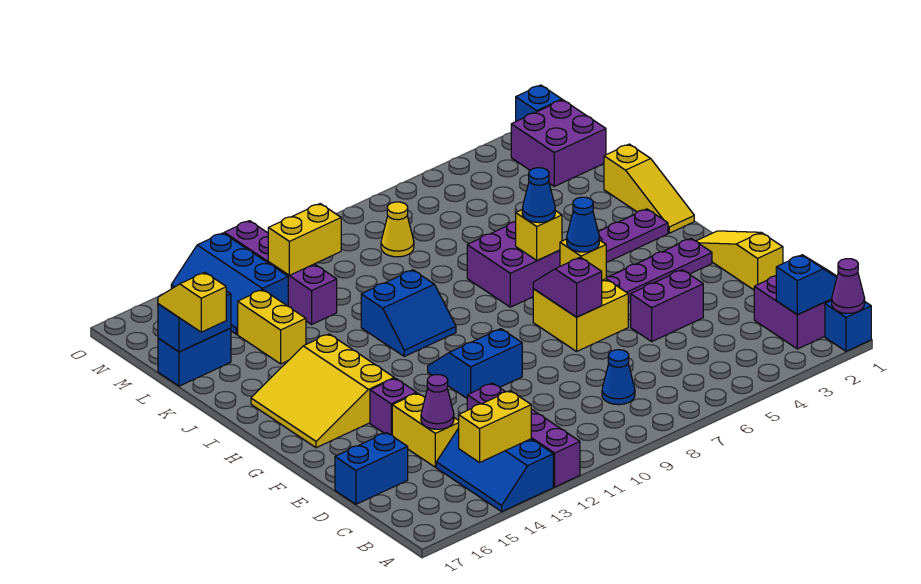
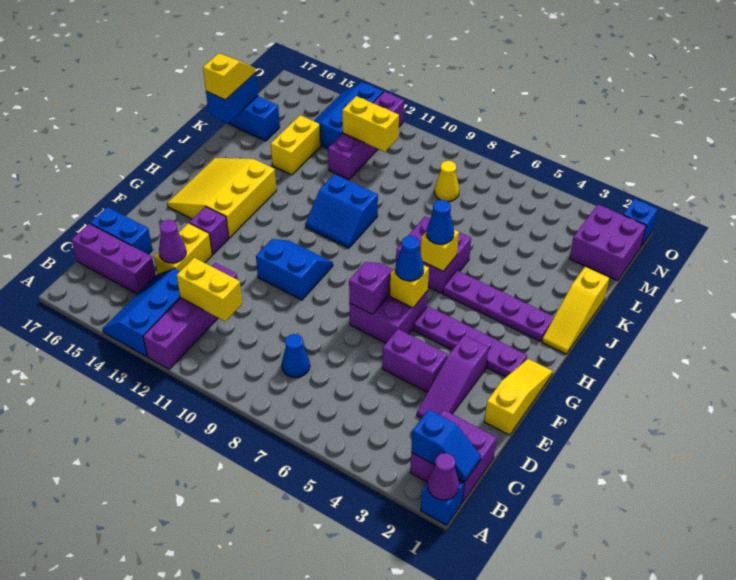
yellow brick B13:B14 level 2 -> yellow brick C11:C12 level 2
none -> purple brick C15:C17 level 1
none -> purple slope D3:F3 level 1 top F
yellow brick F6:G7 level 1 -> purple brick F6:G7 level 1
blue brick L16:L17 level 2 -> blue brick K17:L17 level 2

